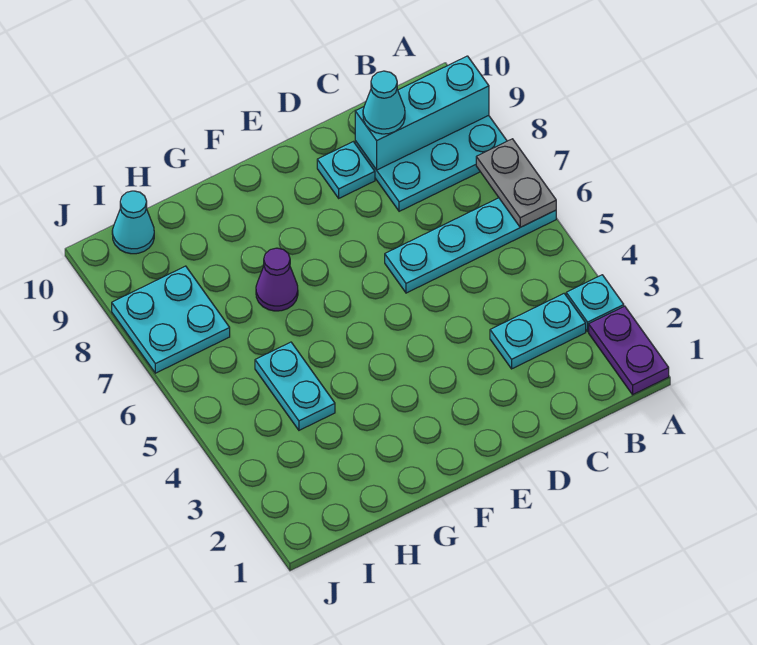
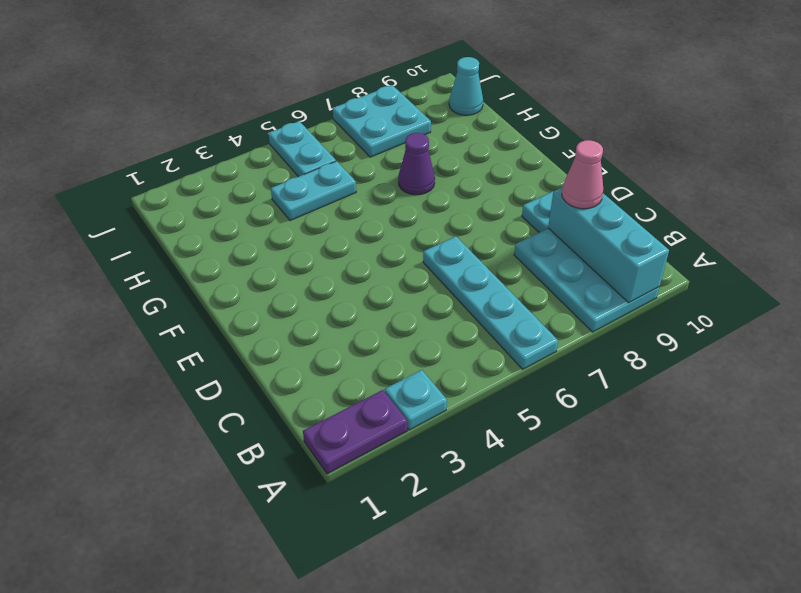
grey plate A6:A7 level 2 -> none
cyan plate B3:C3 level 1 -> cyan plate I5:J5 level 1
cyan cone C9 level 3 -> pink cone C9 level 3

